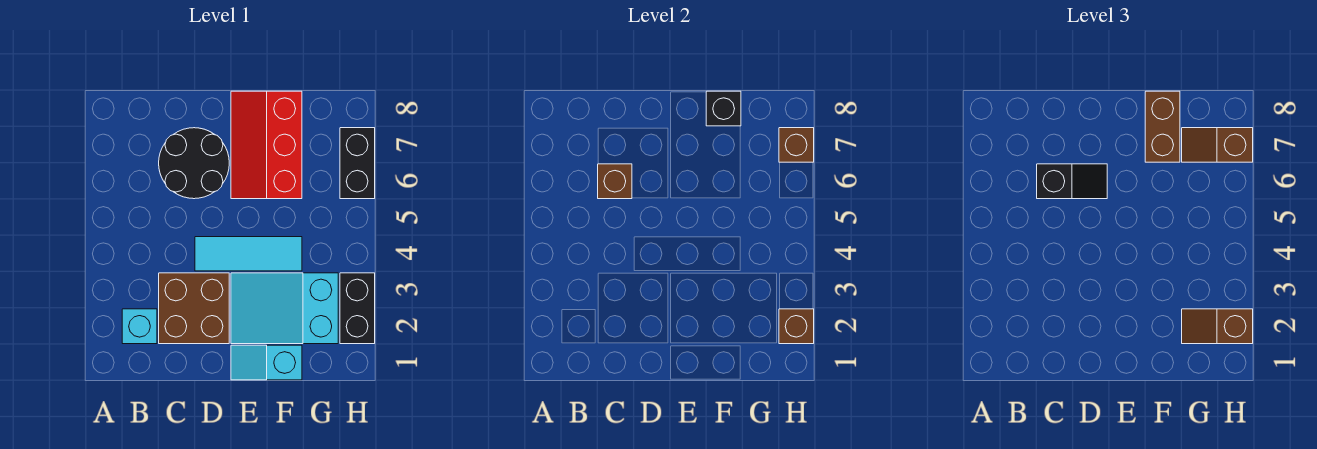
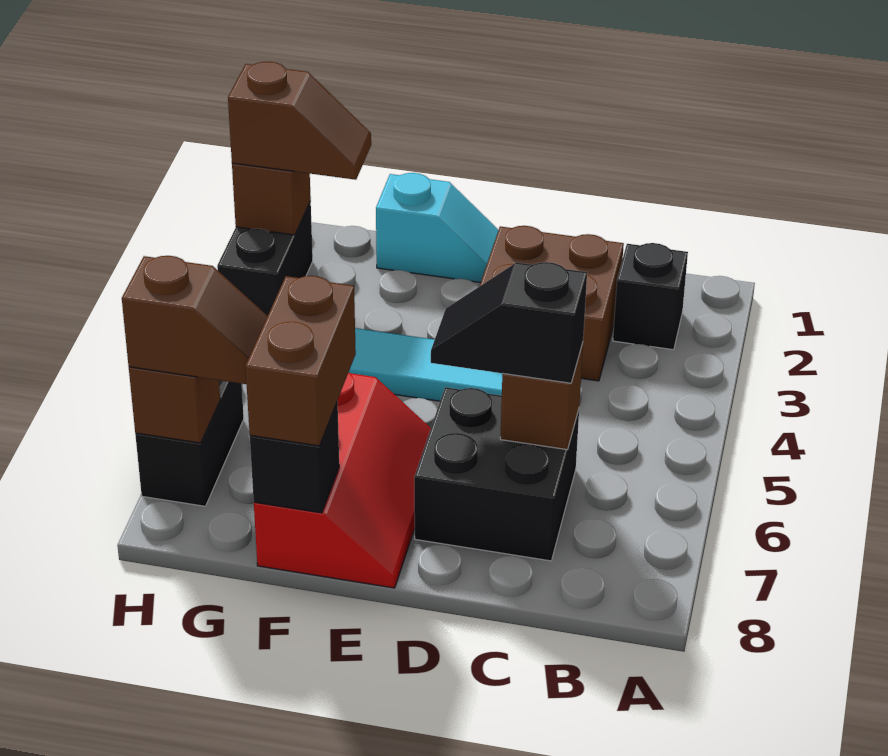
cyan brick B2 level 1 -> black brick B2 level 1
black round brick C6:D7 level 1 -> black brick C6:D7 level 1
cyan slope E2:G3 level 1 top G -> none

